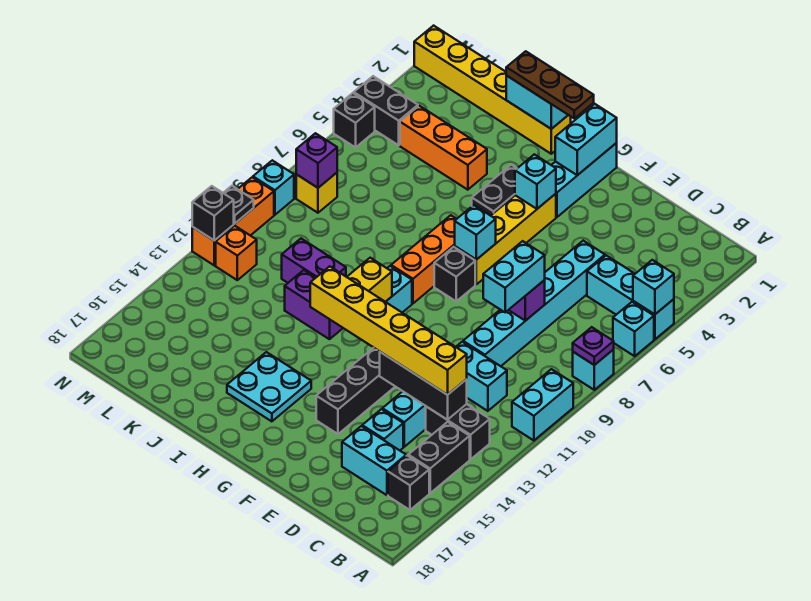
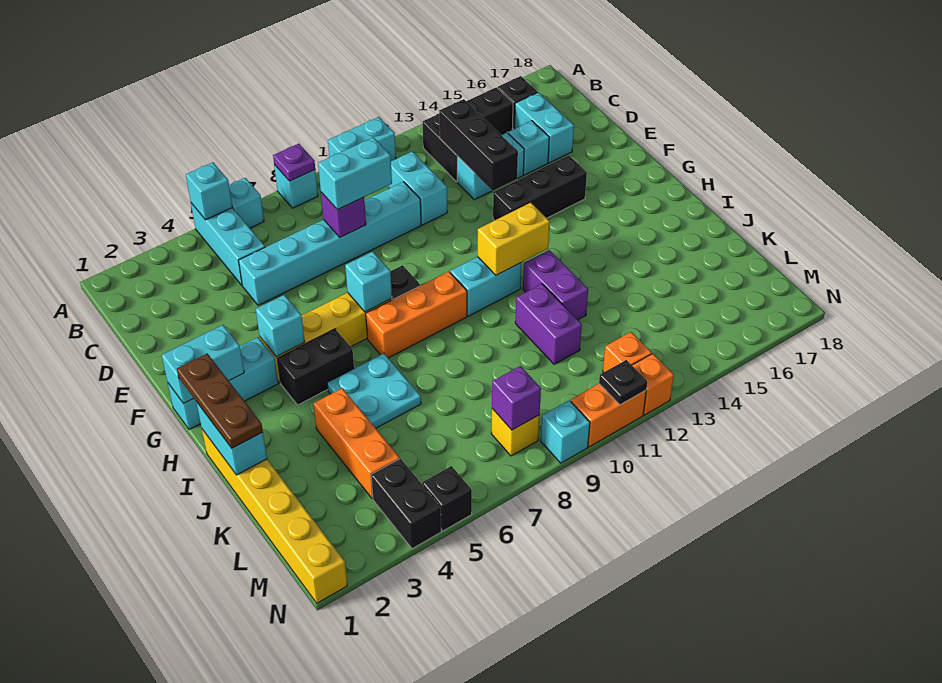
yellow brick C13:H13 level 3 -> none
cyan plate H15:I16 level 1 -> cyan plate I5:J6 level 1
black brick N12 level 2 -> none

